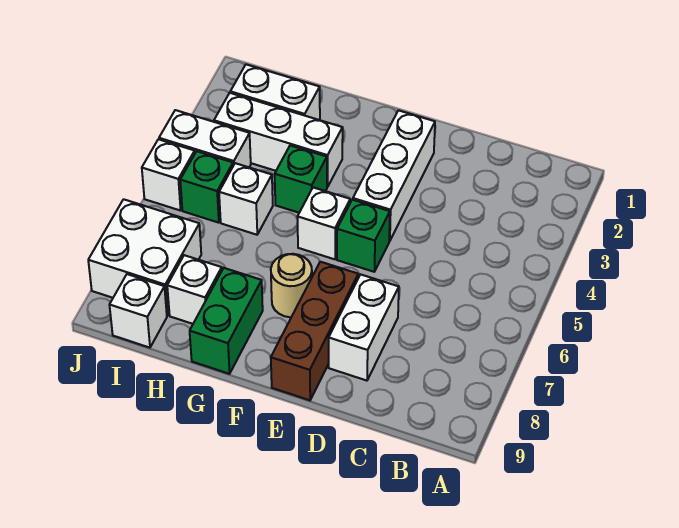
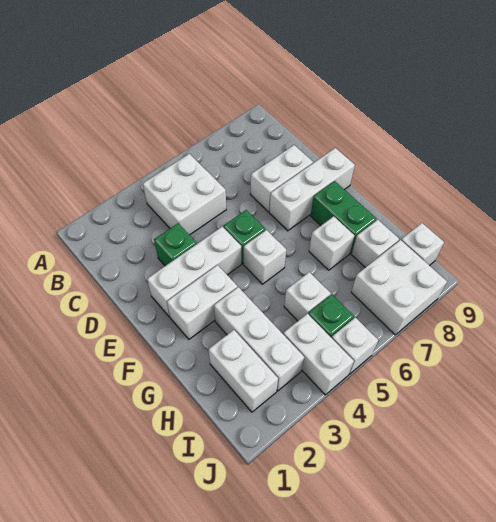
none -> white brick B4:C5 level 1
brown brick E7:E9 level 1 -> white brick E7:E9 level 1
none -> white brick F2:F3 level 1
tan round brick F7 level 1 -> none
green brick G4 level 1 -> green brick D3 level 1
none -> white brick G7 level 1
green brick G8:G9 level 1 -> green brick F8:G8 level 1

